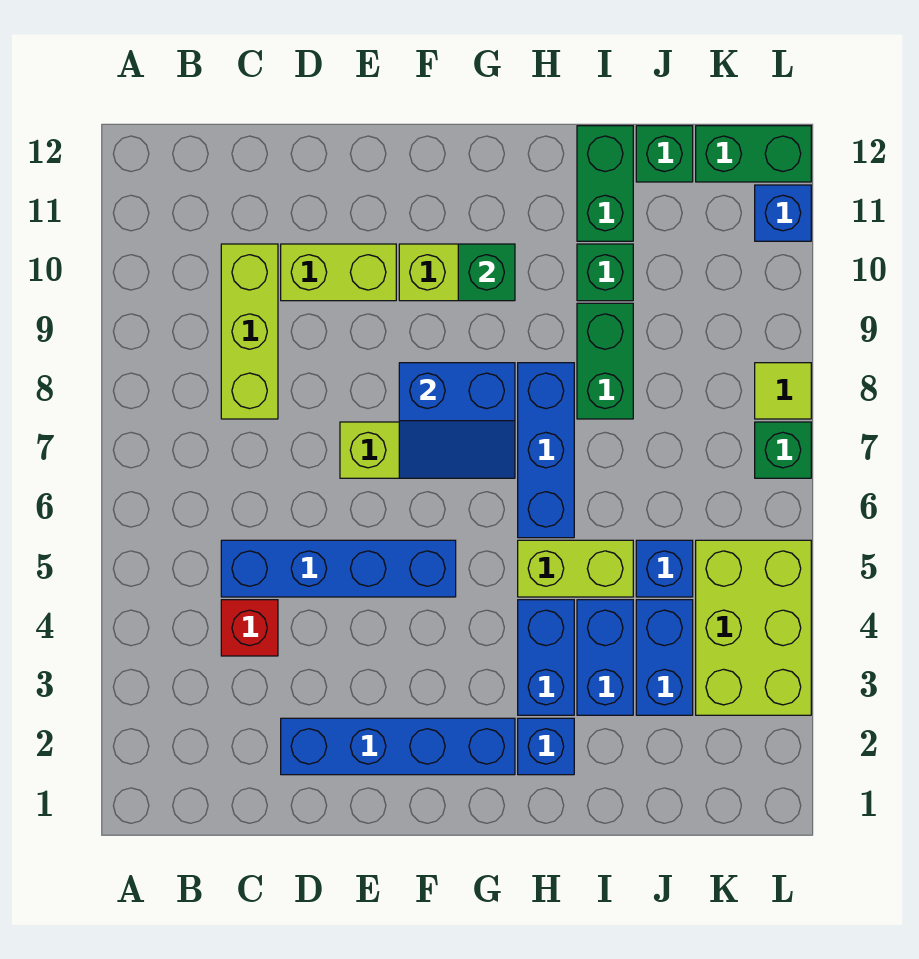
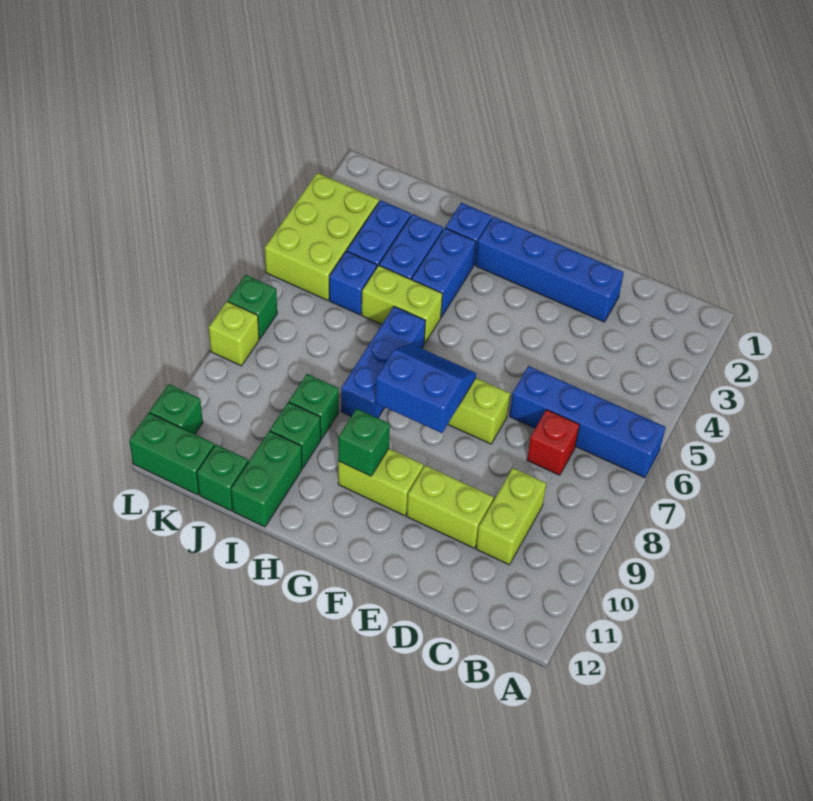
red brick C4 level 1 -> red brick C7 level 1
blue brick C5:F5 level 1 -> blue brick A6:D6 level 1
lime brick C8:C10 level 1 -> lime brick C9:C10 level 1
green brick I8:I9 level 1 -> green brick I9 level 1
lime tile L8 level 1 -> lime brick L8 level 1
blue brick L11 level 1 -> green brick L11 level 1

